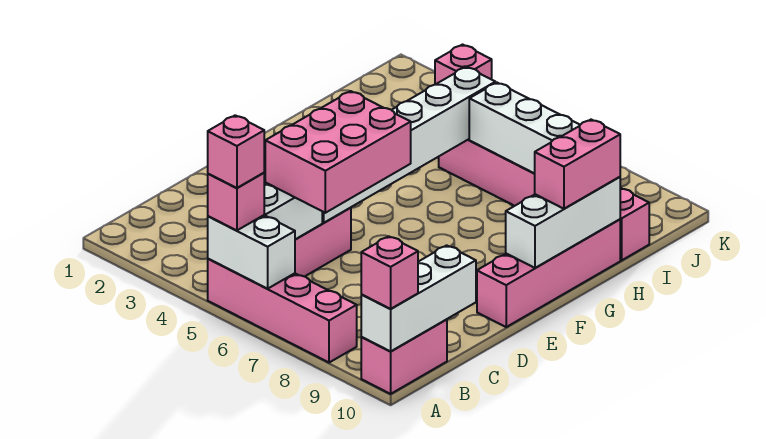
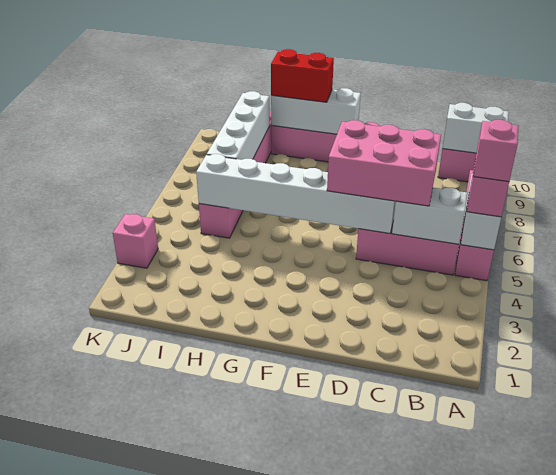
white brick A10:C10 level 2 -> white brick A10:B10 level 2
pink brick A10 level 3 -> none
pink brick G10:H10 level 3 -> red brick G10:H10 level 3

